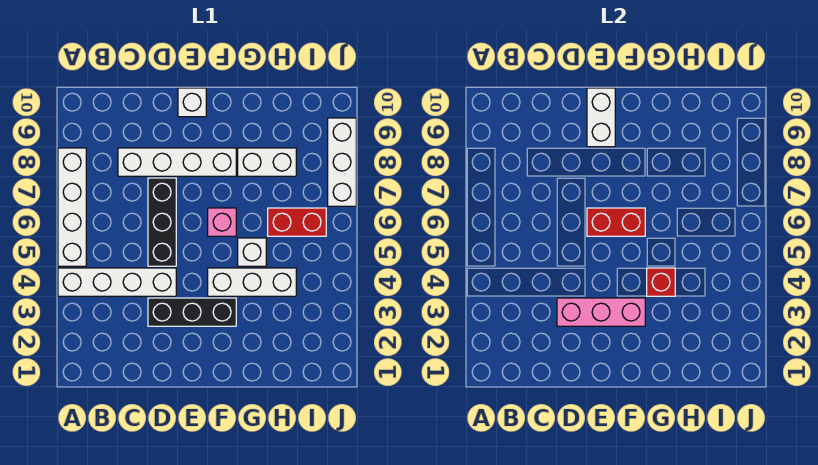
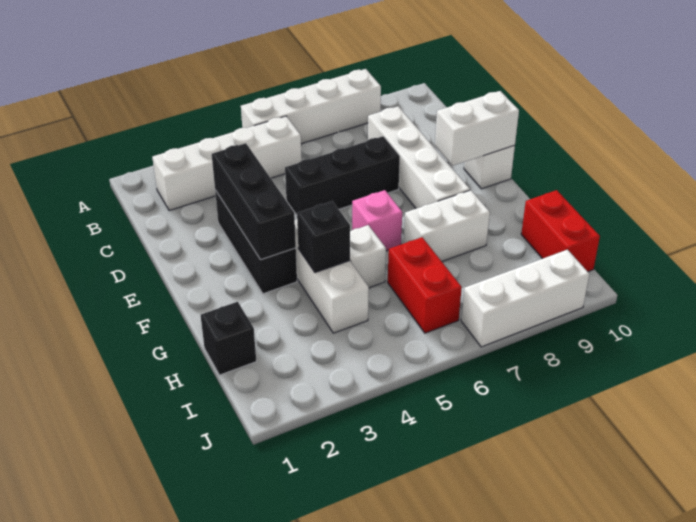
white brick A4:D4 level 1 -> white brick B2:B5 level 1
pink brick D3:F3 level 2 -> black brick D3:F3 level 2
red brick E6:F6 level 2 -> red brick H10:I10 level 1
red brick G4 level 2 -> black brick G4 level 2
white brick G8:H8 level 1 -> white brick G7:G8 level 1
none -> black brick H1 level 1

